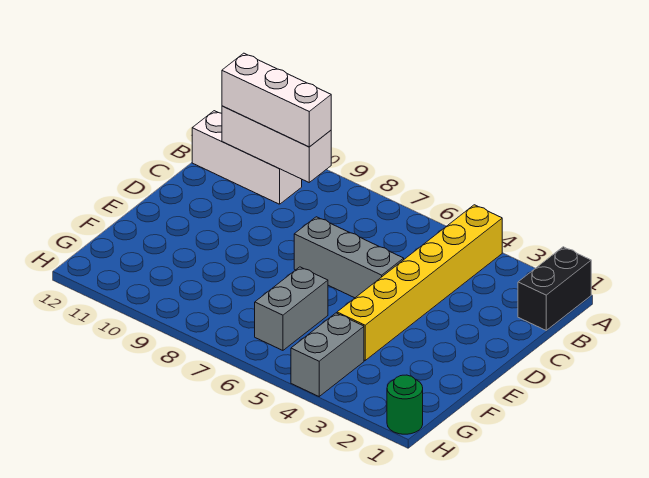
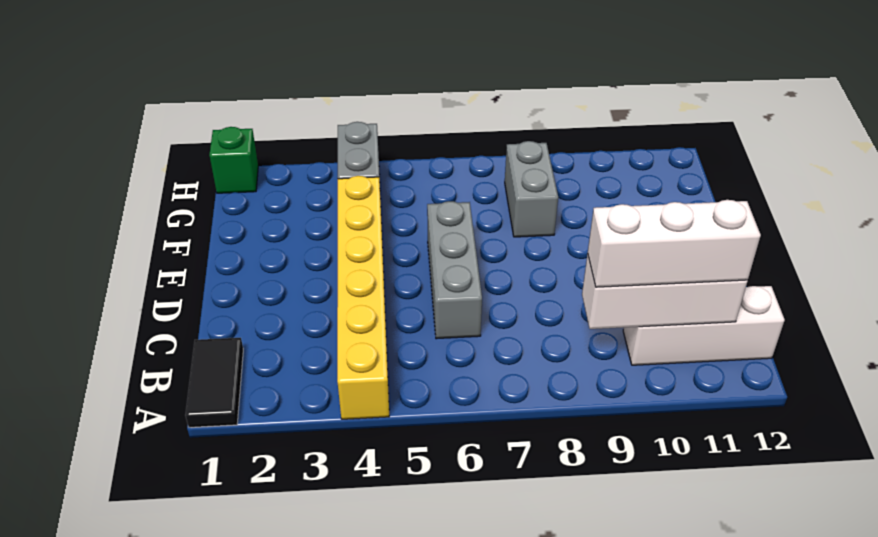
black brick A1:B1 level 1 -> black tile A1:B1 level 1
grey brick D5:D7 level 1 -> grey brick C6:E6 level 1
grey brick F6:G6 level 1 -> grey brick F8:G8 level 1
green round brick H1 level 1 -> green brick H1 level 1

